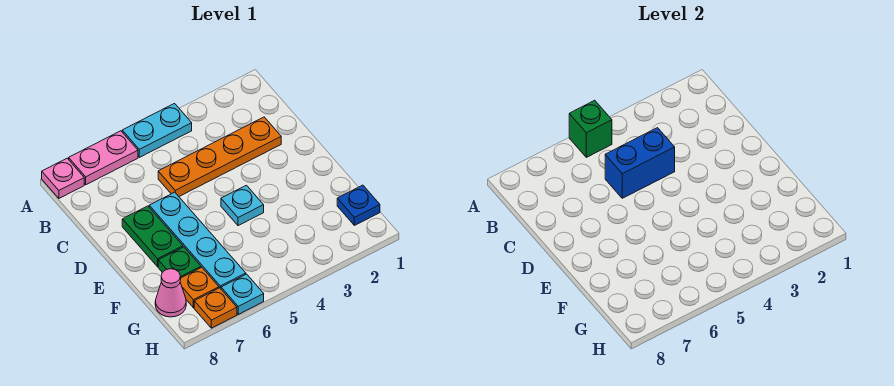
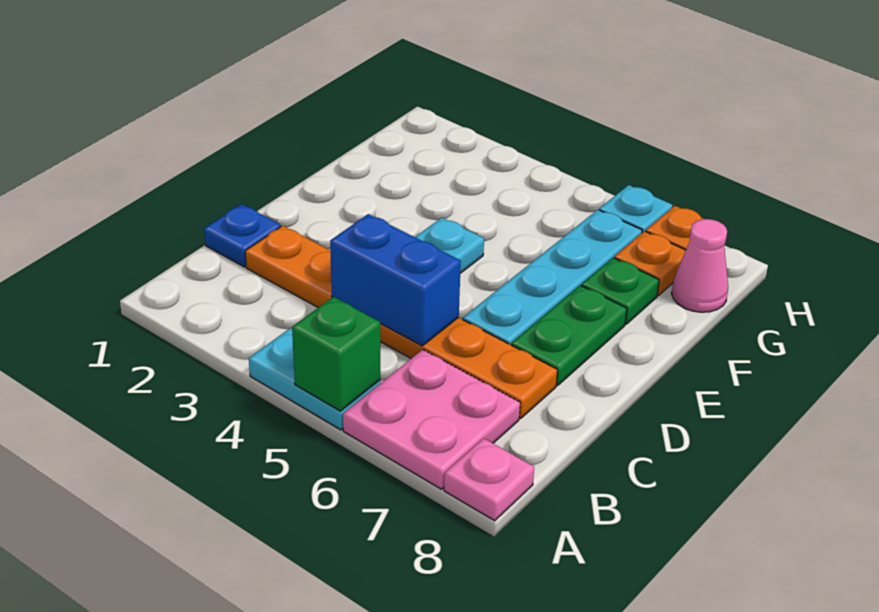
pink plate A6:A7 level 1 -> pink plate A6:B7 level 1
orange plate C2:C5 level 1 -> orange plate C2:C7 level 1
blue plate G1 level 1 -> blue plate C1 level 1

